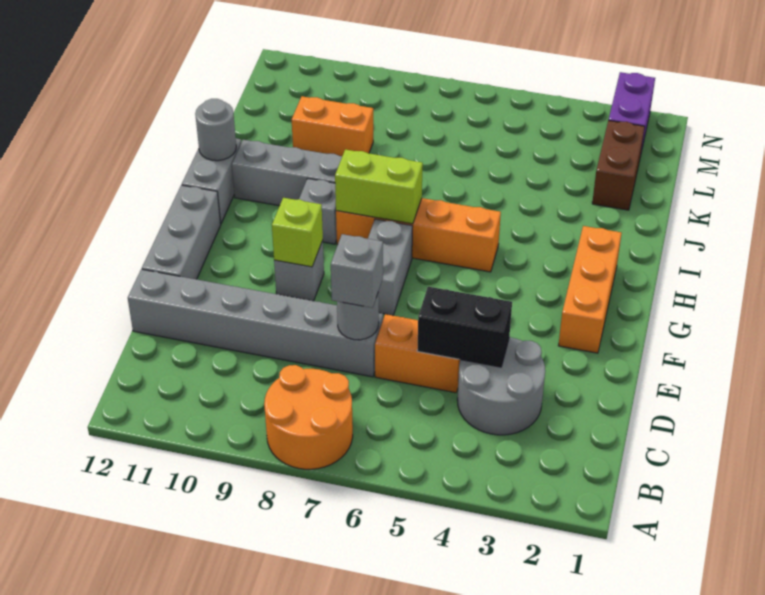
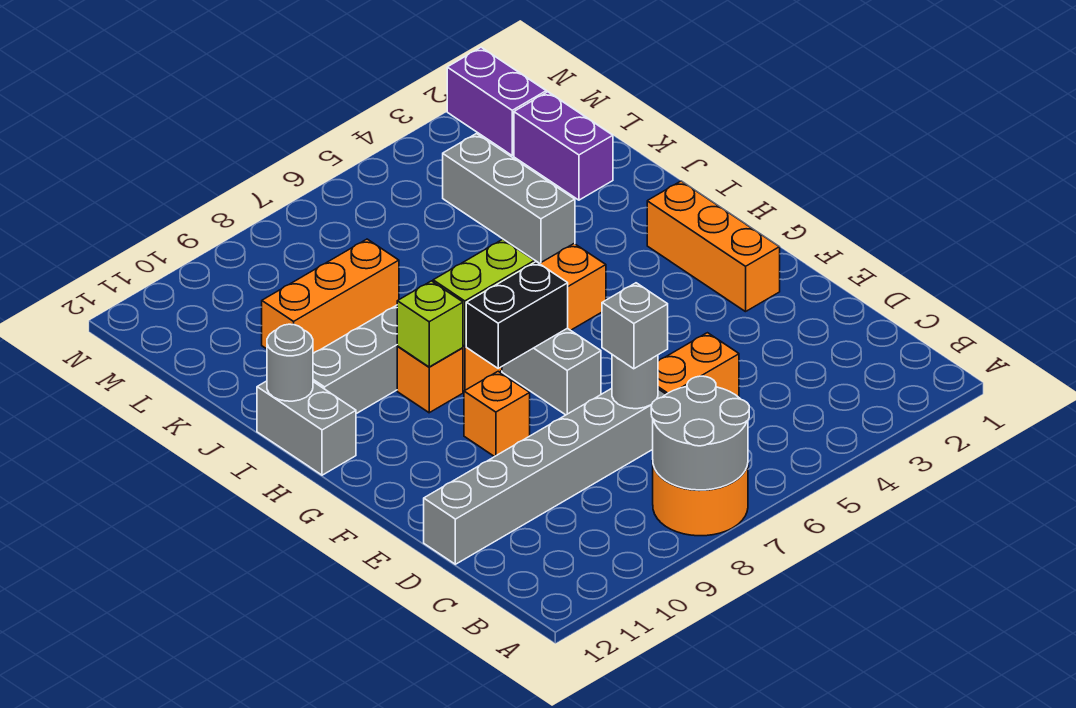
grey round brick C3:D4 level 1 -> grey round brick A7:B8 level 2
black brick D4:D5 level 2 -> black brick G7:G8 level 2
grey brick E12:G12 level 1 -> grey brick J4:L4 level 1
grey brick F9 level 1 -> orange brick F9 level 1
lime brick F9 level 2 -> lime brick H9 level 2
grey brick H9 level 1 -> orange brick H9 level 1
brown brick K2:L2 level 1 -> purple brick K2:L2 level 1
orange brick K9:K10 level 1 -> orange brick K8:K10 level 1

